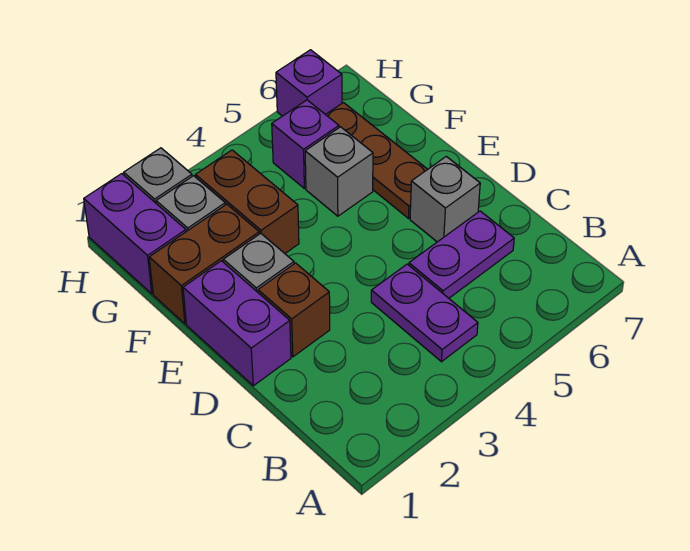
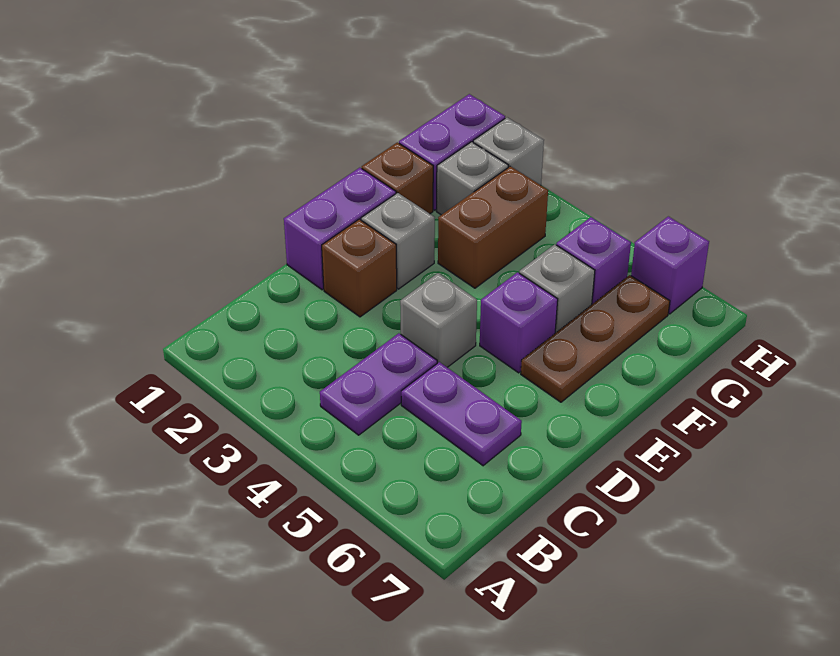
grey brick D6 level 1 -> grey brick D4 level 1
none -> purple brick E5 level 1
brown brick F1:F2 level 1 -> brown brick F1 level 1

